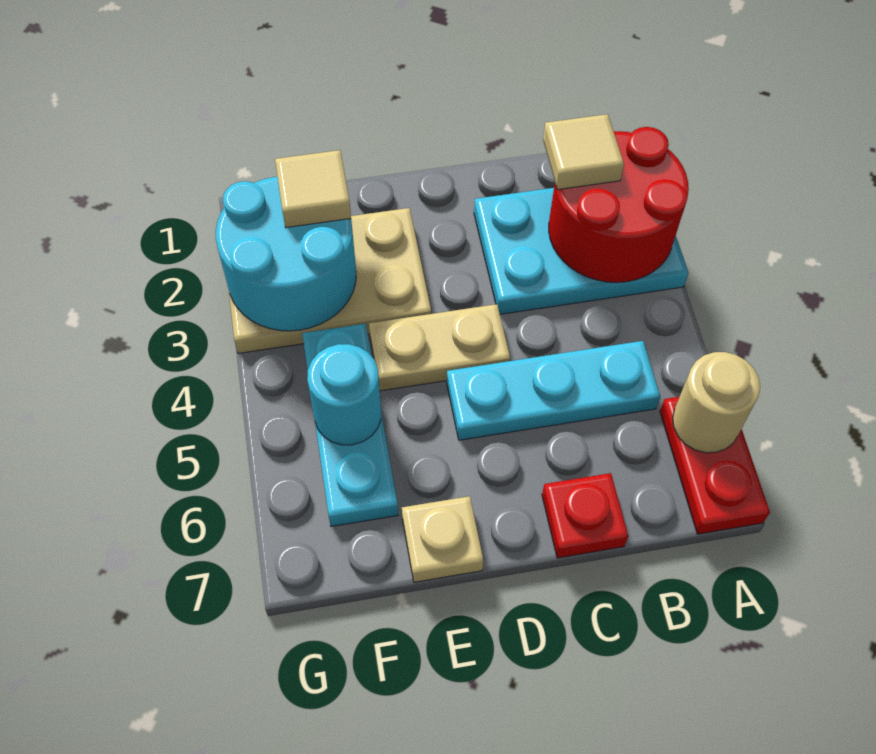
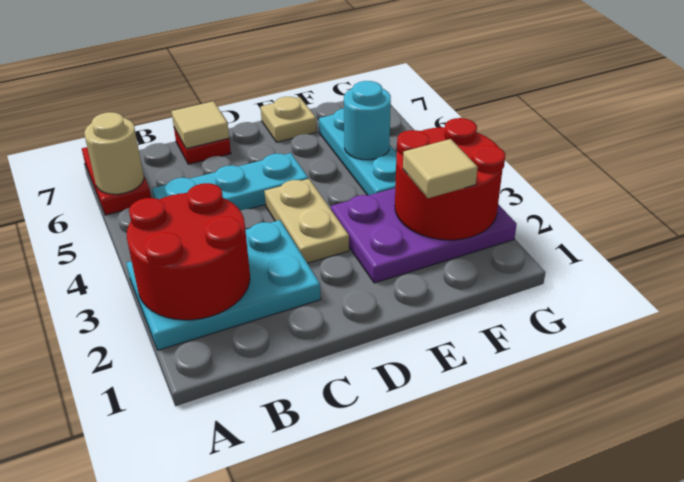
tan tile B2 level 3 -> tan tile C7 level 2
tan plate D4:E4 level 1 -> tan plate D3:D4 level 1
tan plate E2:G3 level 1 -> purple plate E2:G3 level 1
cyan round brick F2:G3 level 2 -> red round brick F2:G3 level 2

